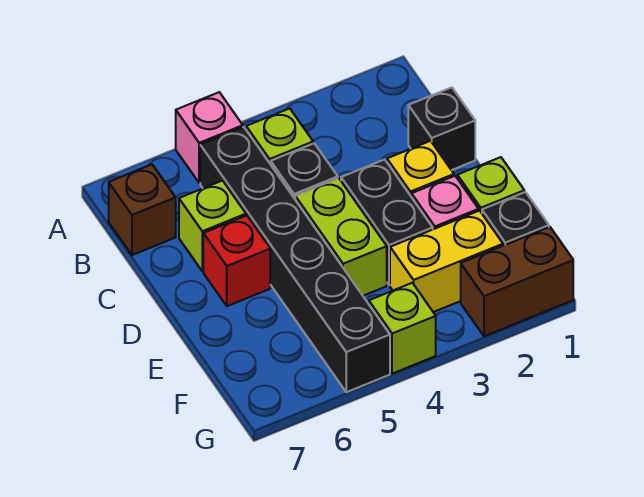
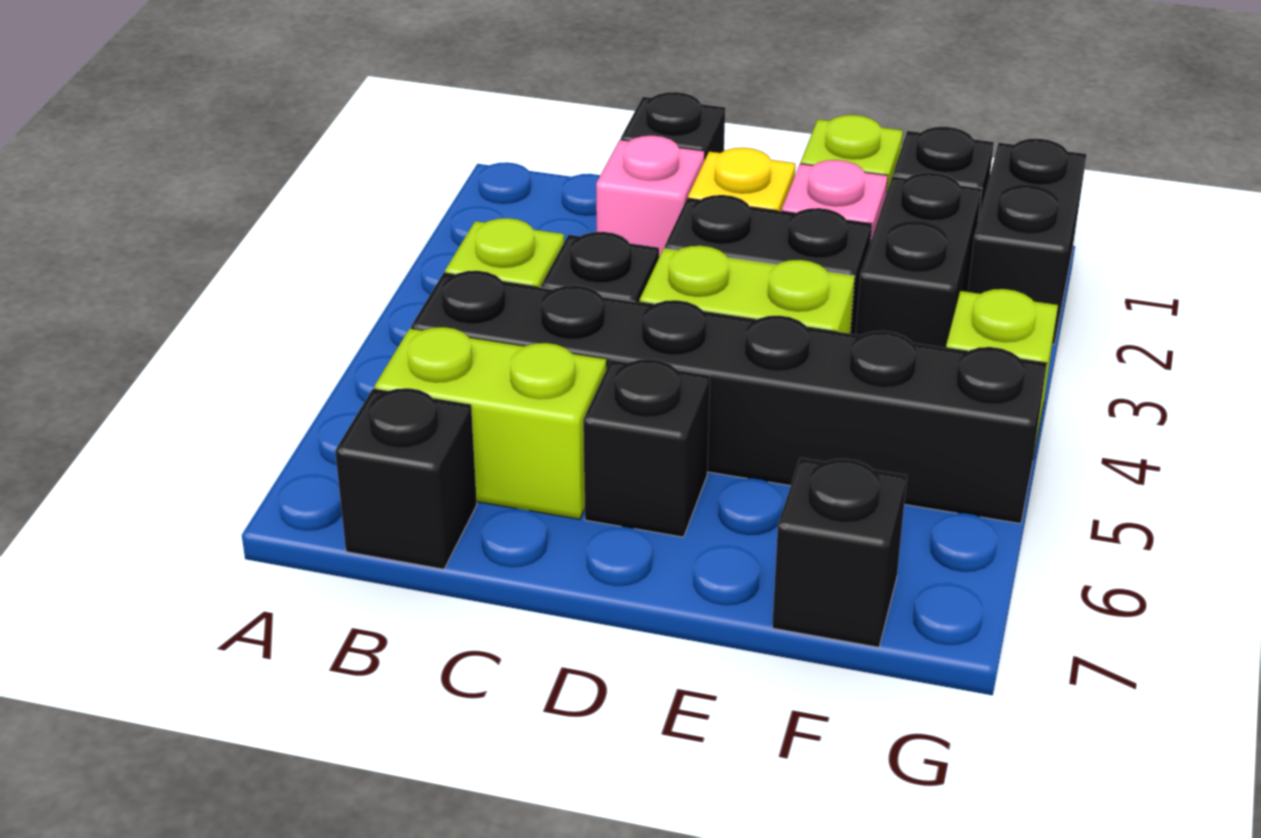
pink brick A5 level 1 -> pink brick C2 level 1
brown brick B7 level 1 -> black brick B7 level 1
lime brick C6 level 1 -> lime brick B6:C6 level 1
red brick D6 level 1 -> black brick D6 level 1
yellow brick F2:F3 level 1 -> black brick F2:F3 level 1
none -> black brick F7 level 1
brown brick G1:G2 level 1 -> black brick G1:G2 level 1

